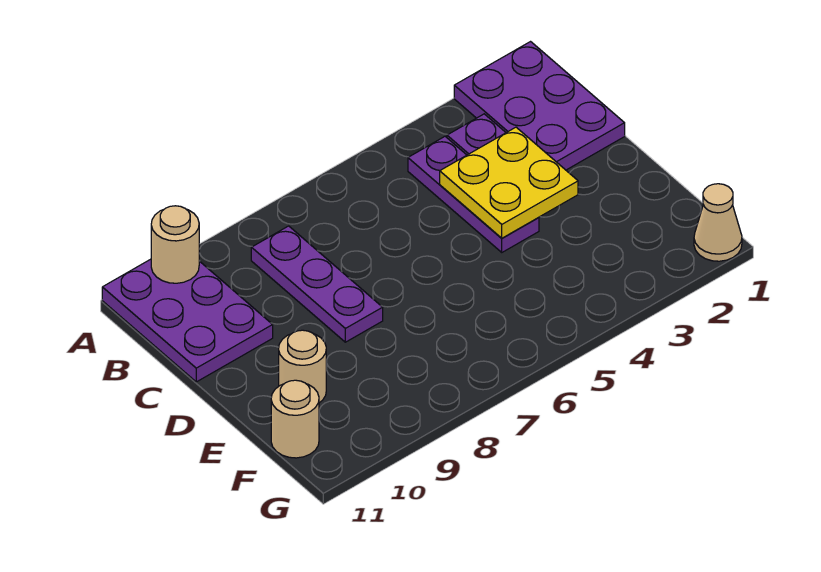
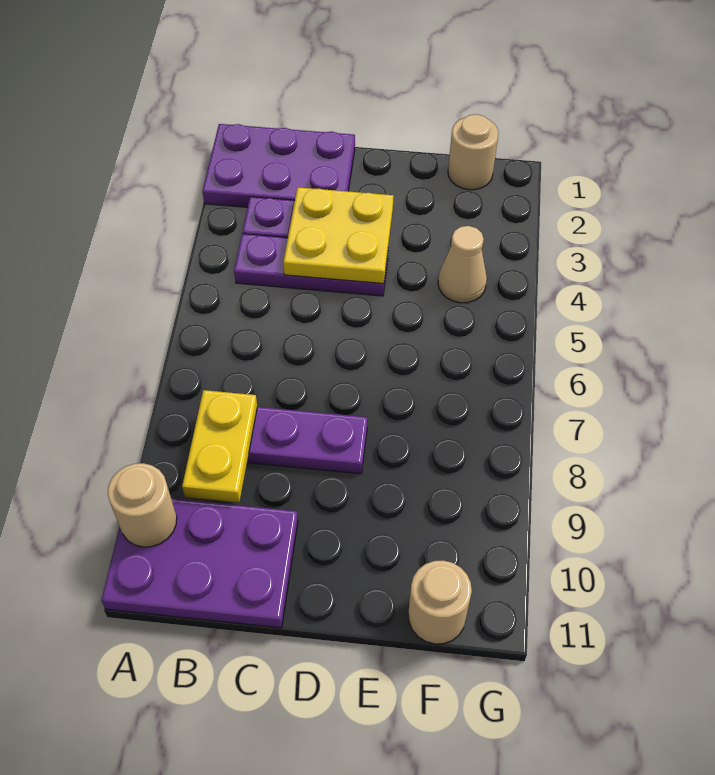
none -> yellow plate B8:B9 level 2
tan round brick E10 level 1 -> tan round brick F1 level 1
tan cone G1 level 1 -> tan cone F4 level 1

